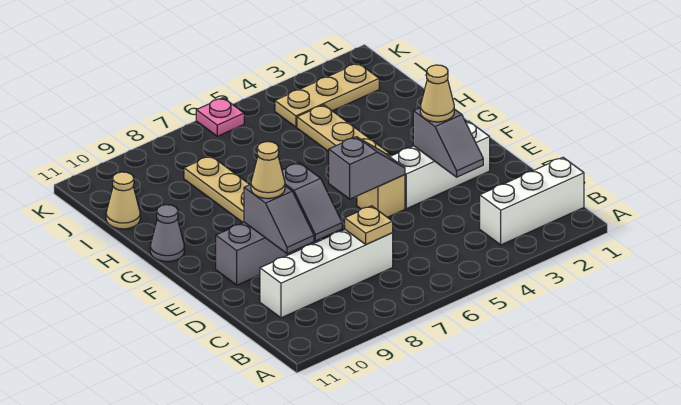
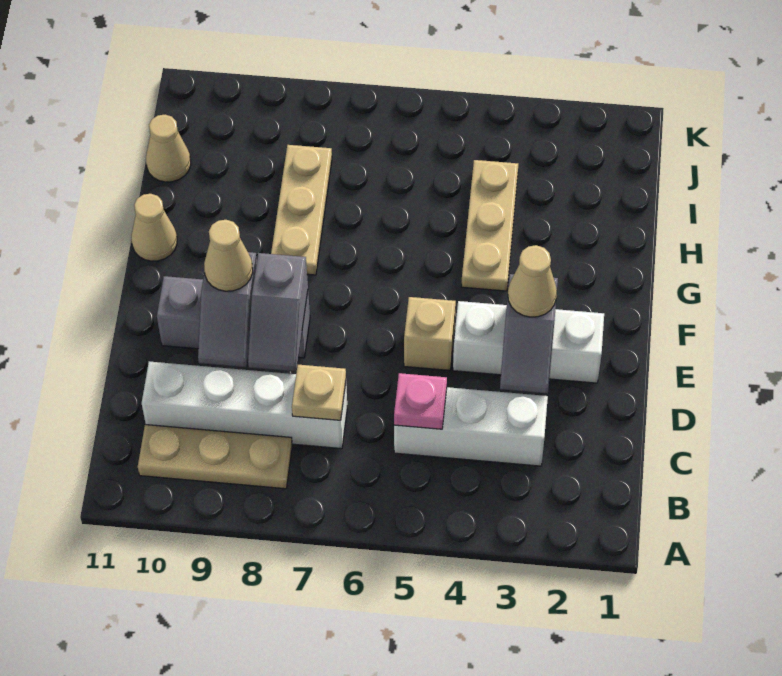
white brick B1:B3 level 1 -> white brick C3:C5 level 1
grey slope E5:E6 level 2 top 6 -> none
grey cone G11 level 1 -> tan cone G11 level 1
tan plate J2:J4 level 1 -> tan plate B8:B10 level 1
pink plate K6 level 1 -> pink plate C5 level 2

